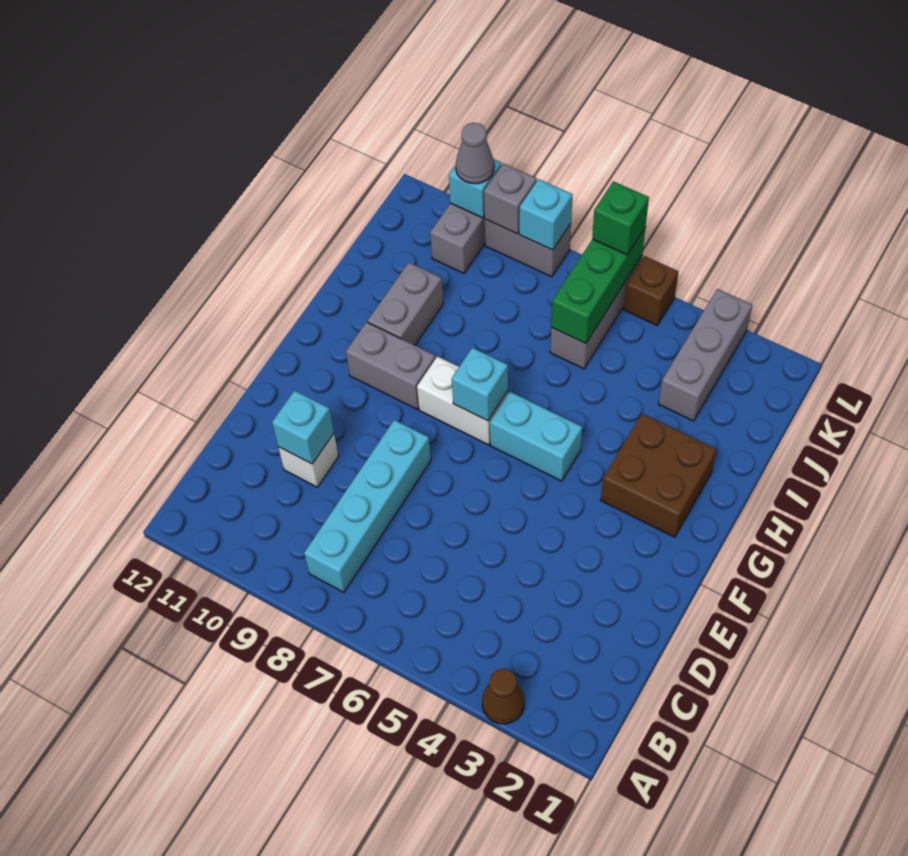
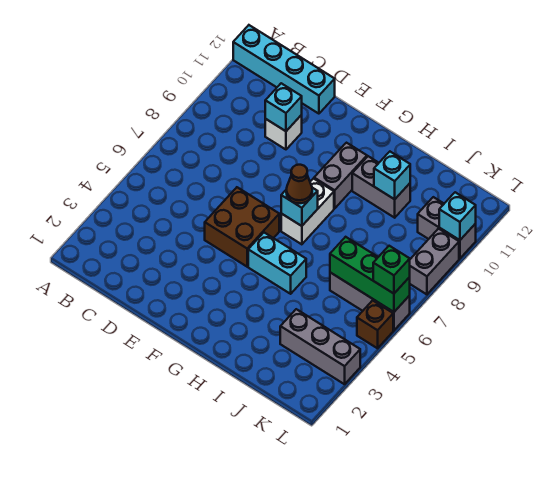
brown cone A3 level 1 -> brown cone G7 level 3
cyan brick B8:E8 level 1 -> cyan brick A12:D12 level 1
brown brick G2:H3 level 1 -> brown brick E5:F6 level 1
cyan brick G5:G6 level 1 -> cyan brick G5:H5 level 1
cyan brick L8 level 2 -> cyan brick I10 level 2
grey brick L9 level 2 -> none
grey cone L10 level 3 -> none

